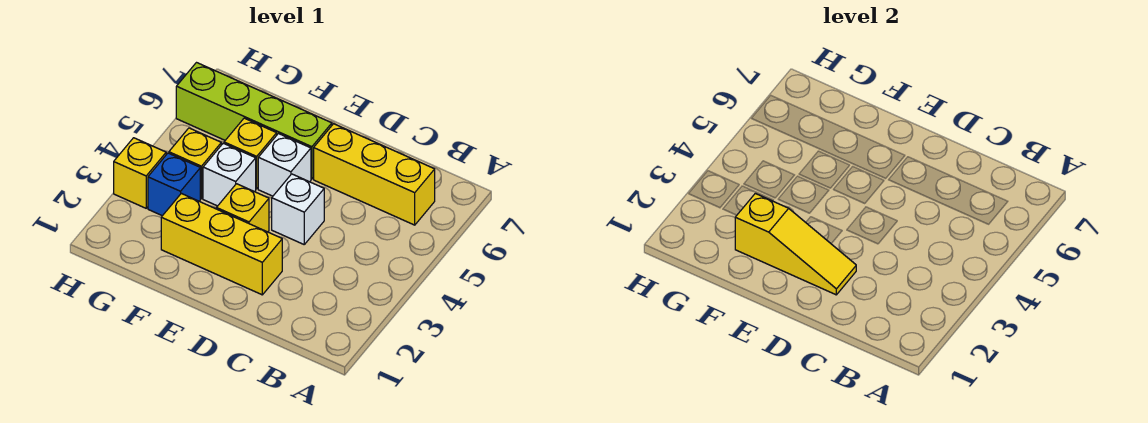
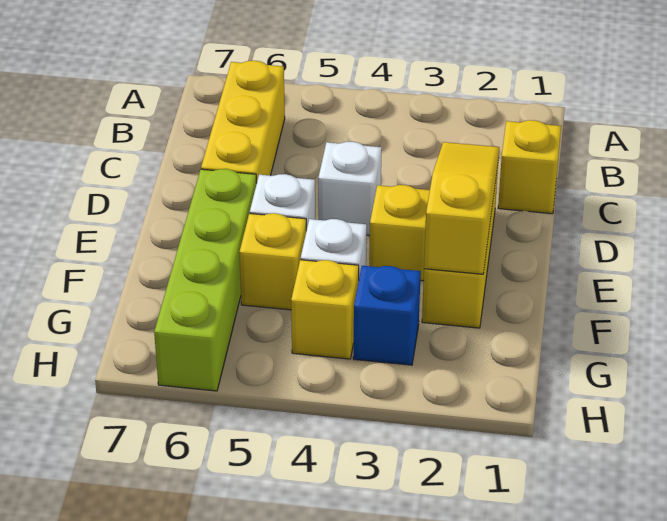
yellow brick H3 level 1 -> yellow brick C1 level 1

